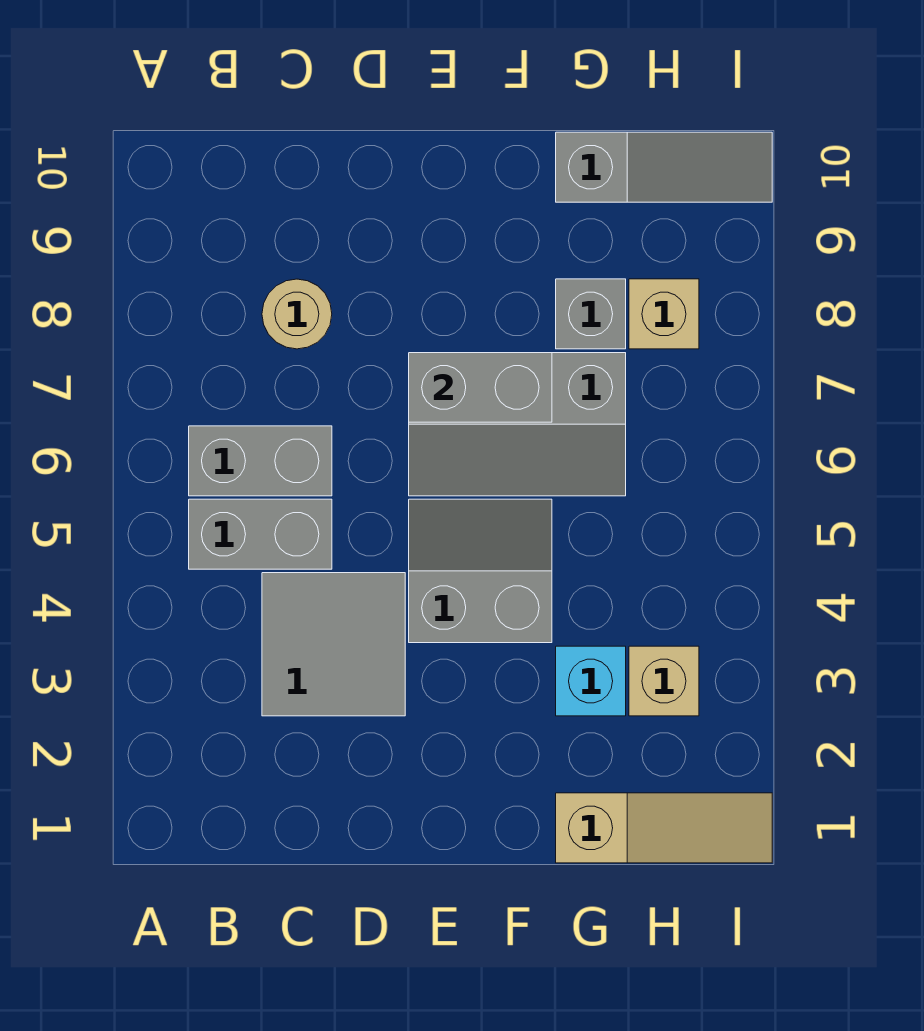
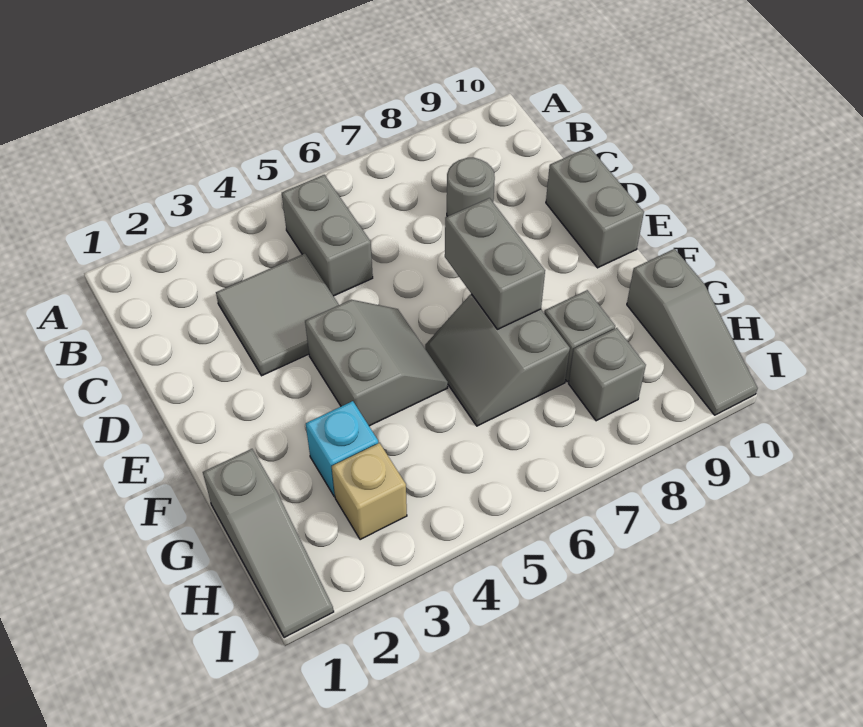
grey brick B6:C6 level 1 -> grey brick D10:E10 level 1
tan round brick C8 level 1 -> grey round brick C8 level 1
grey slope E6:G7 level 1 top 7 -> grey slope F6:G7 level 1 top 7
tan slope G1:I1 level 1 top G -> grey slope G1:I1 level 1 top G
tan brick H8 level 1 -> grey brick H8 level 1

